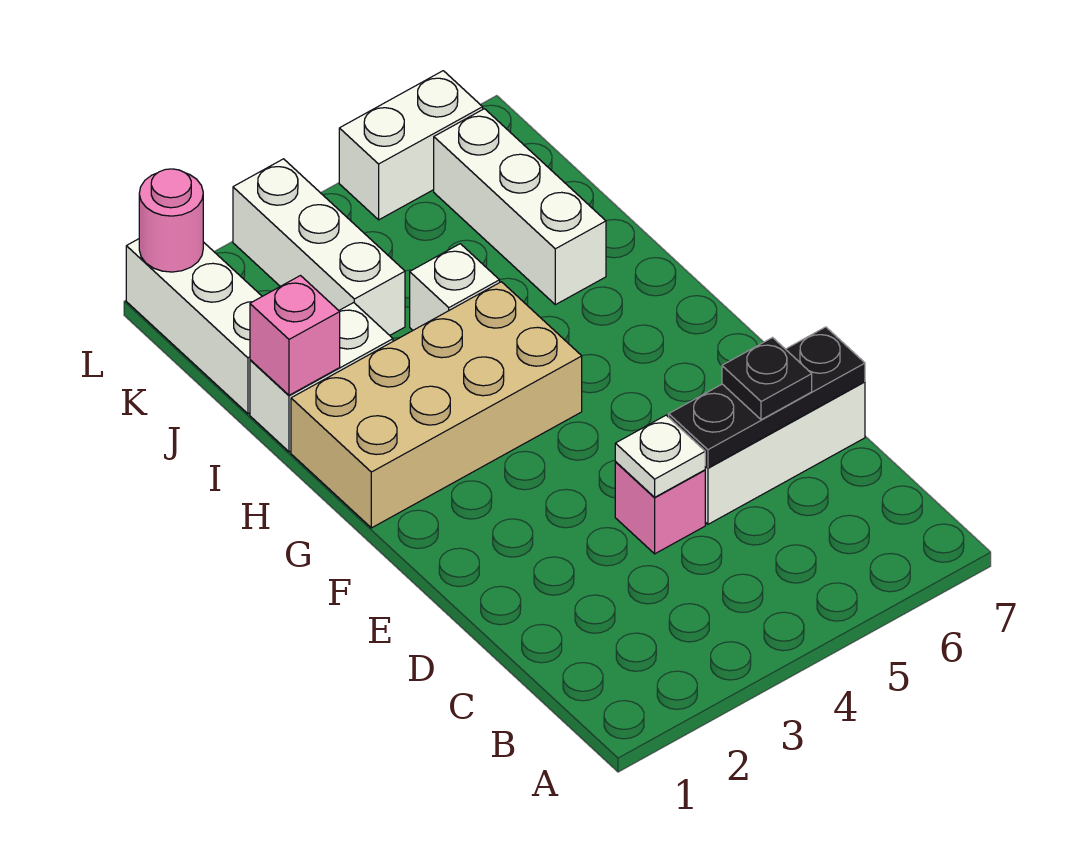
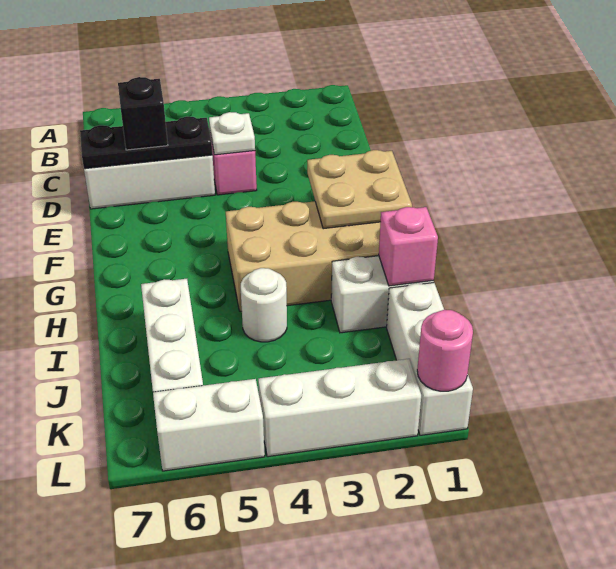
black plate D6 level 3 -> black brick D6 level 3
none -> tan plate F1:G2 level 2
white brick I4 level 1 -> white round brick I4 level 1
white brick J3:L3 level 1 -> white brick L2:L4 level 1

